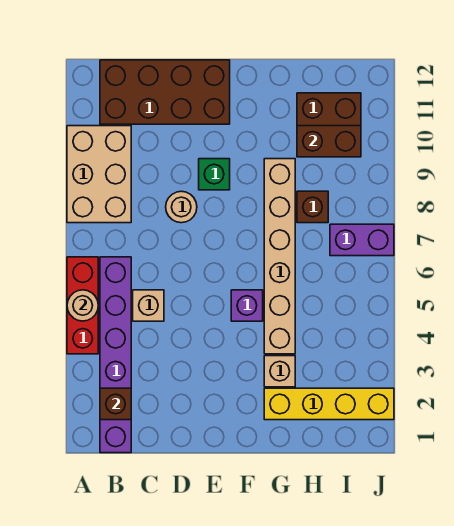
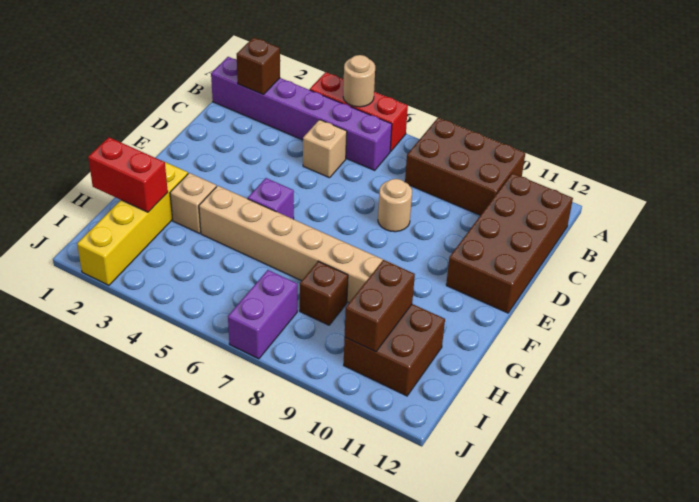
tan brick A8:B10 level 1 -> brown brick A8:B10 level 1
green brick E9 level 1 -> none
none -> red brick H1:H2 level 2

